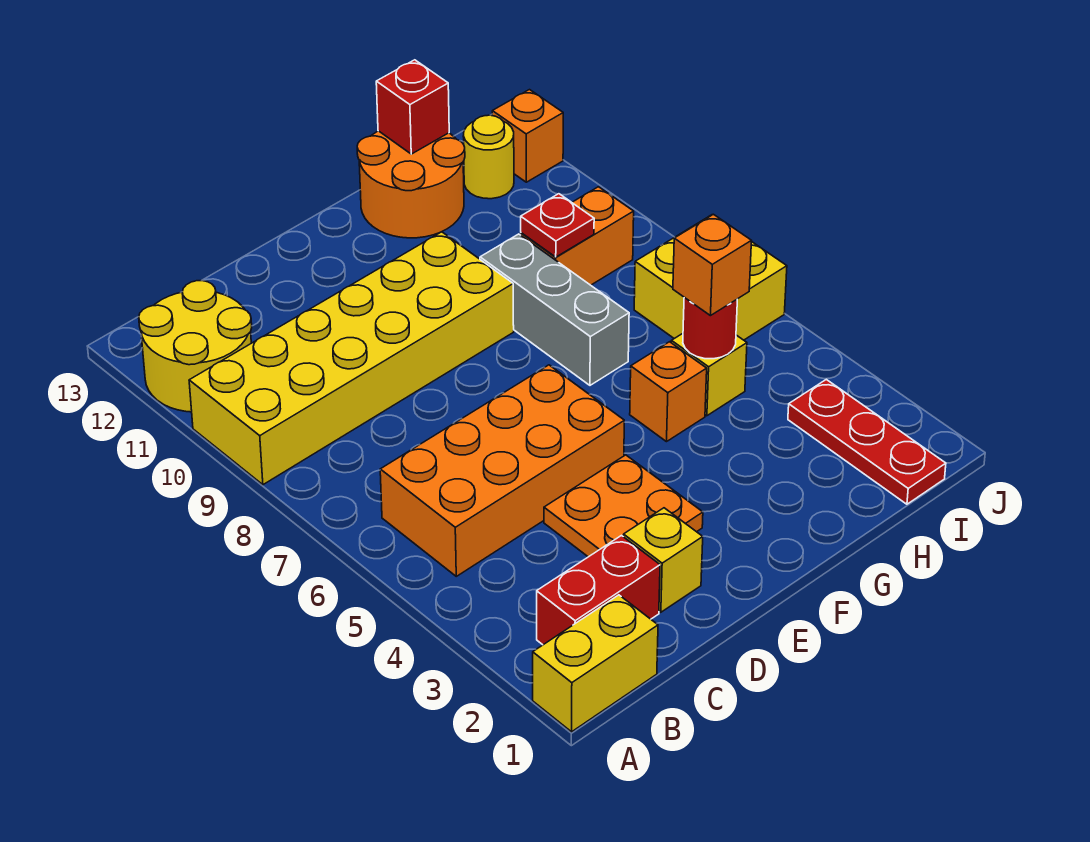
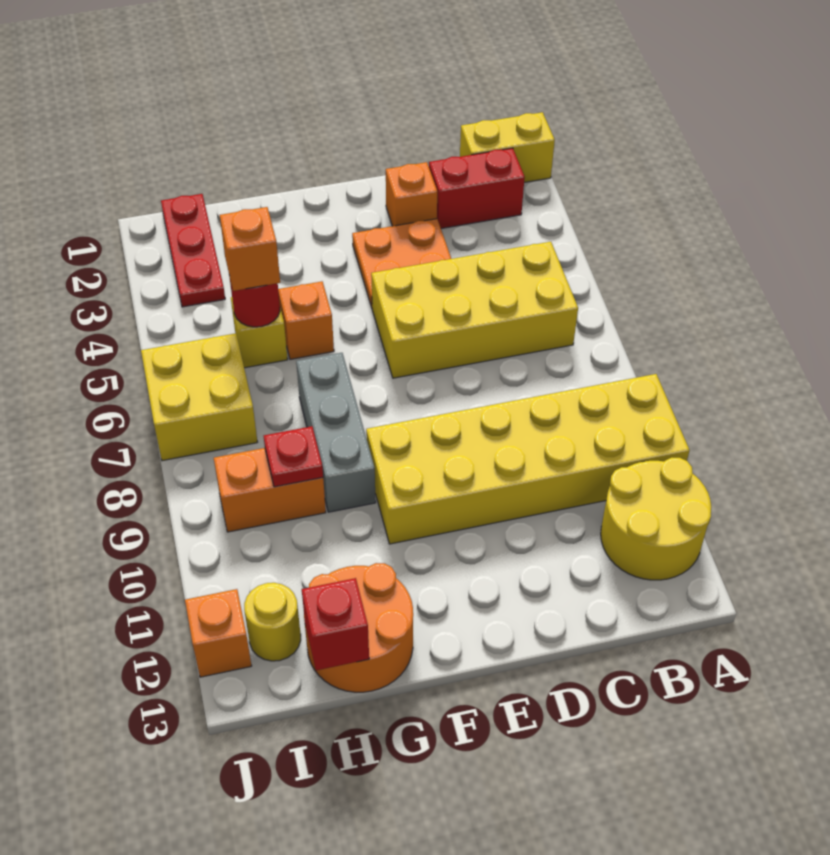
orange brick B5:E6 level 1 -> yellow brick B5:E6 level 1
yellow brick D2 level 1 -> orange brick D2 level 1

